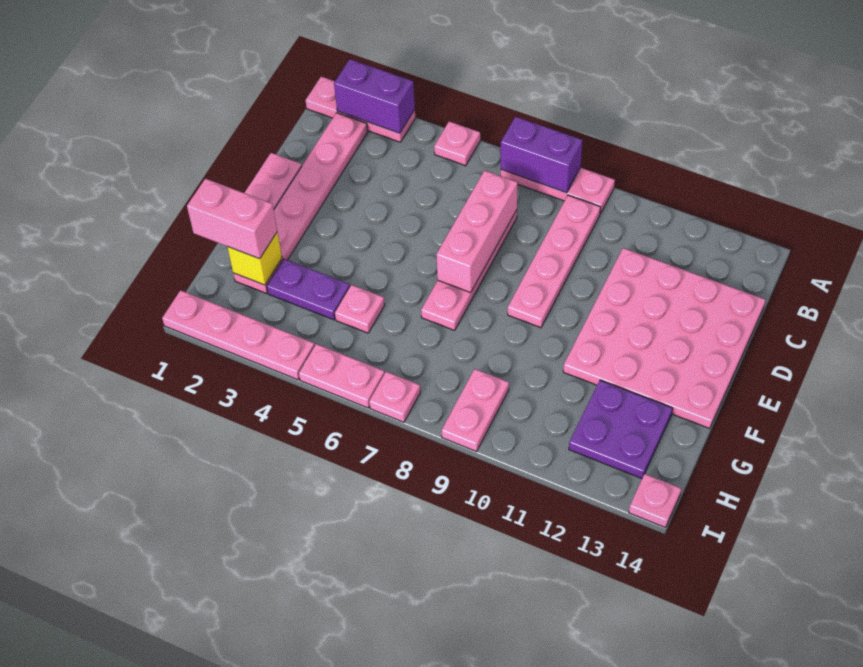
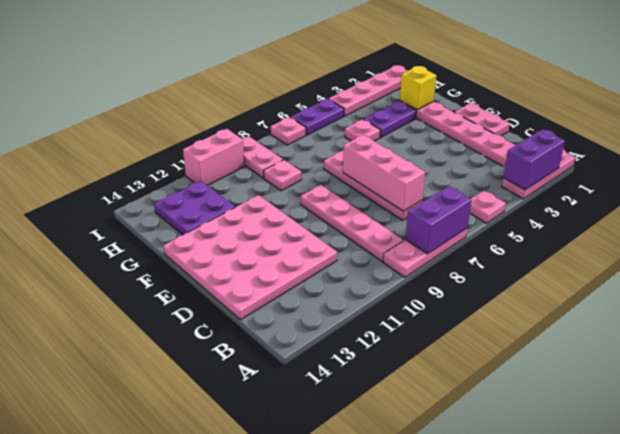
pink brick G1:G2 level 3 -> pink brick I10:I11 level 1
pink plate I5:I6 level 1 -> purple plate I5:I6 level 1
pink plate I14 level 1 -> pink plate G9 level 1

